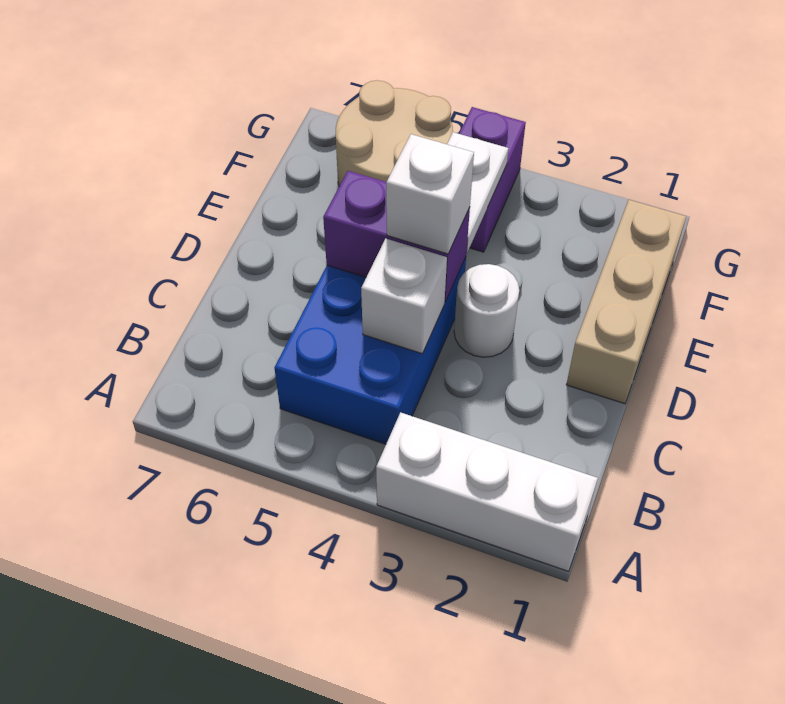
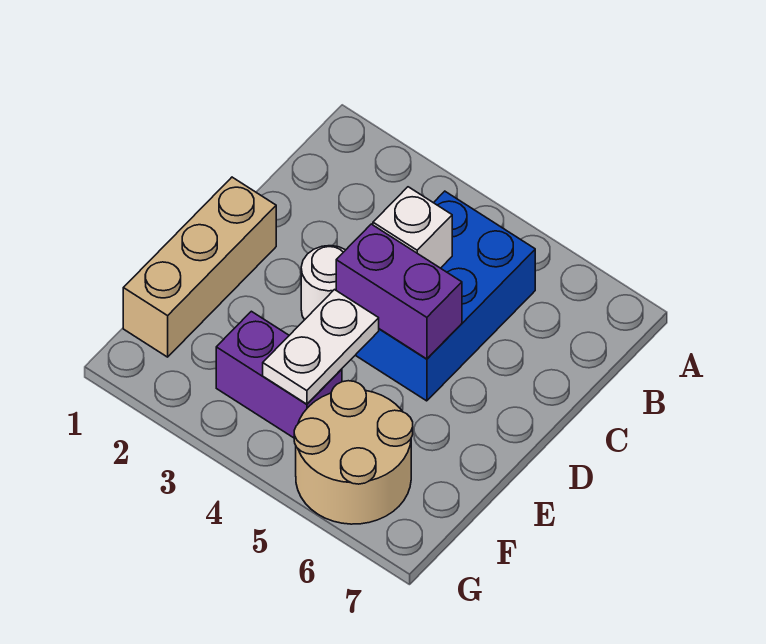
white brick A1:A3 level 1 -> none
white brick D4 level 3 -> none
purple brick F4:G4 level 1 -> purple brick F3:F4 level 1

